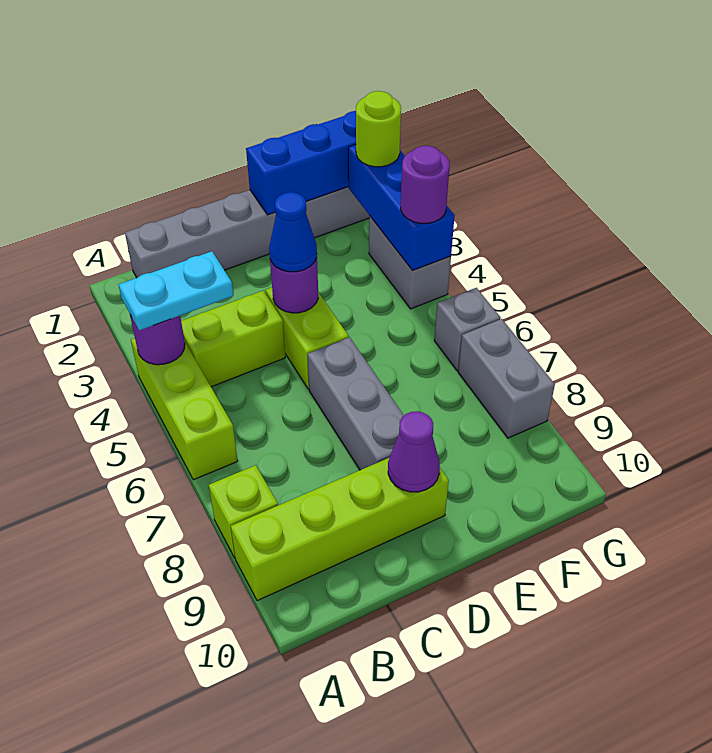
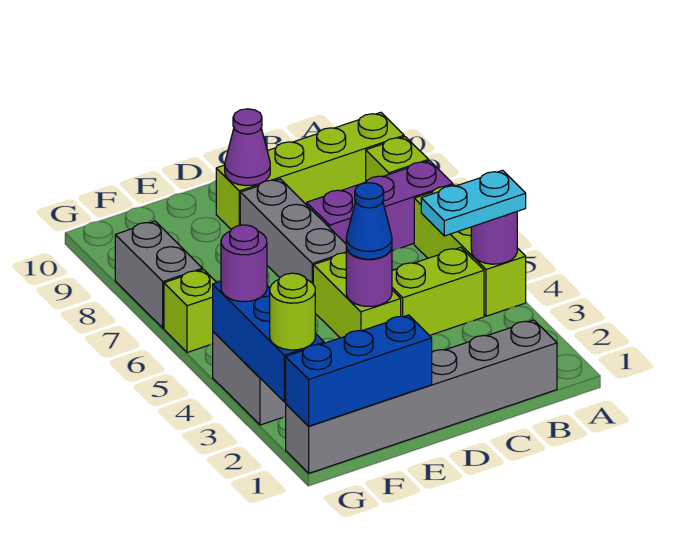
none -> purple brick A7:C7 level 1
grey brick G6 level 1 -> lime brick G6 level 1

